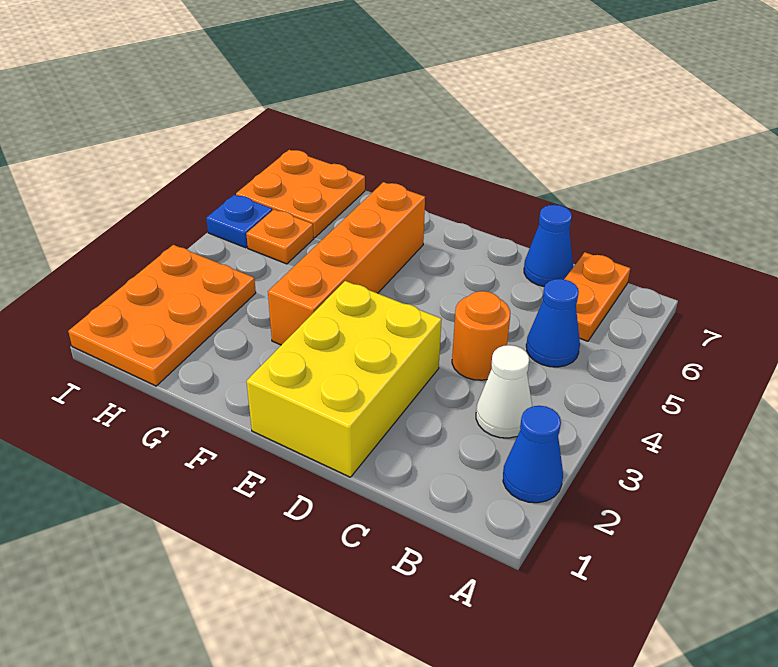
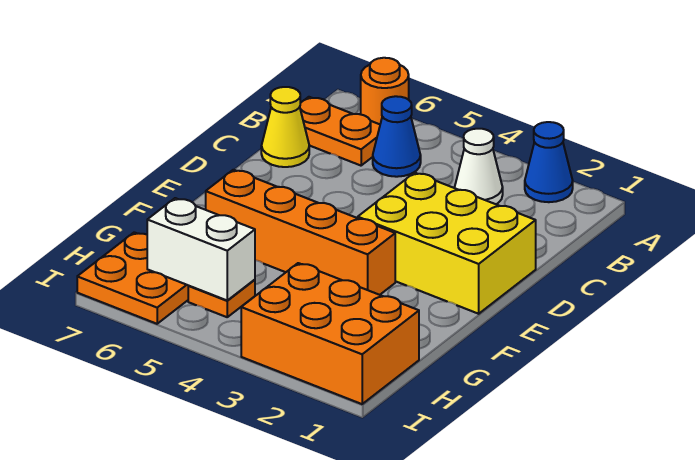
orange round brick C4 level 1 -> orange round brick A6 level 1
blue cone C7 level 1 -> yellow cone C7 level 1
orange plate H1:I3 level 1 -> orange brick H1:I3 level 1
none -> white brick H5:H6 level 2
blue plate I5 level 1 -> none

